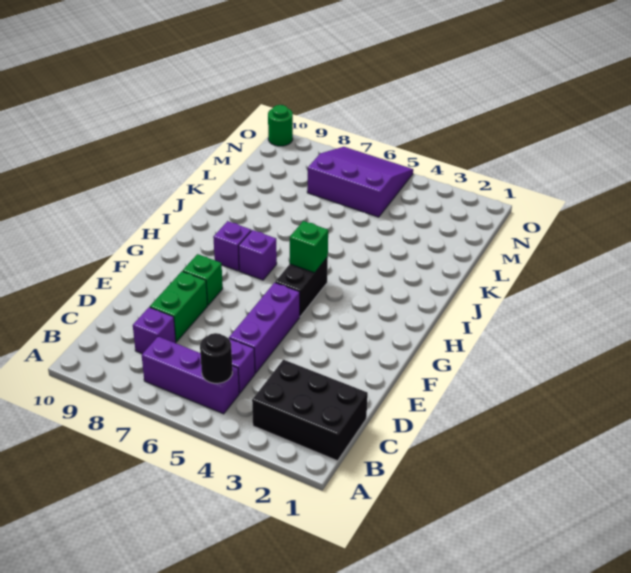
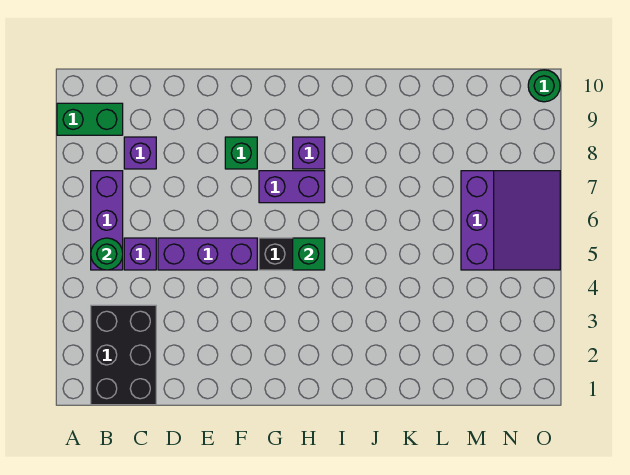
black round brick B5 level 2 -> green round brick B5 level 2
green brick D8:E8 level 1 -> green brick A9:B9 level 1
purple brick H7 level 1 -> purple brick G7:H7 level 1

